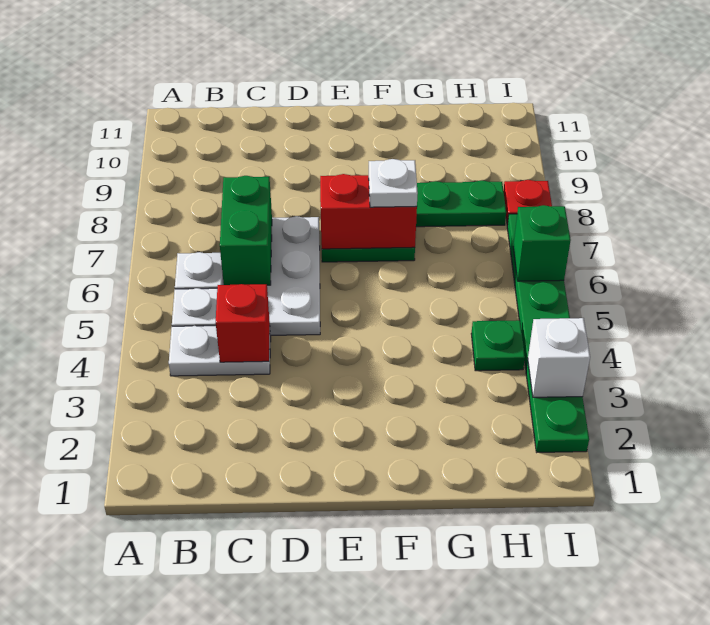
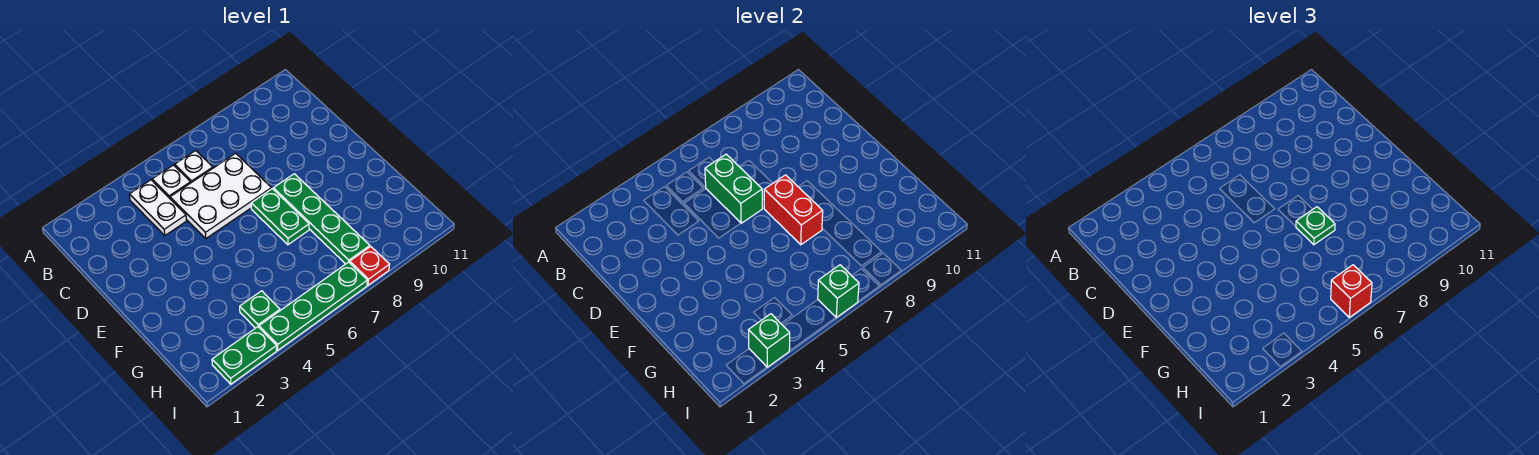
red brick C4 level 2 -> red brick I6 level 3
green brick C6:C7 level 2 -> green brick C6:D6 level 2
white plate F7 level 3 -> green plate F7 level 3
white brick I3 level 2 -> green brick I3 level 2

